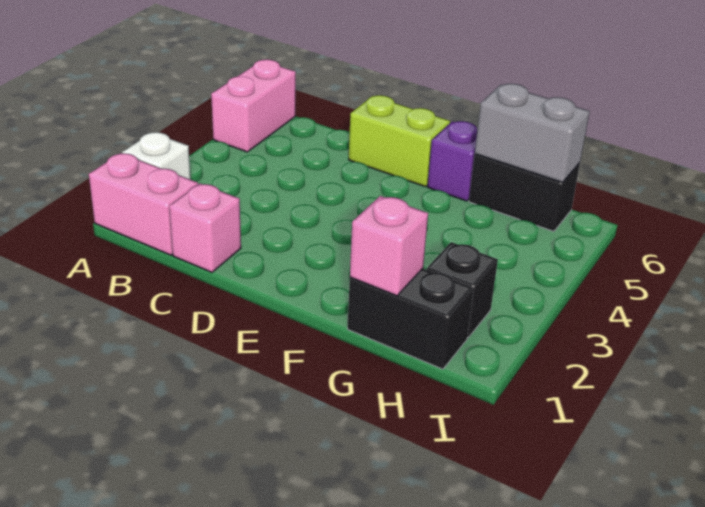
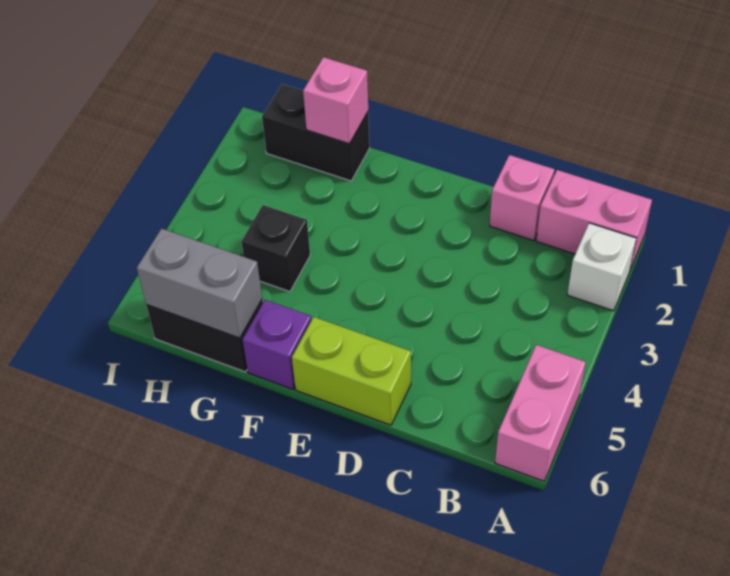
black brick H2 level 1 -> black brick G4 level 1

